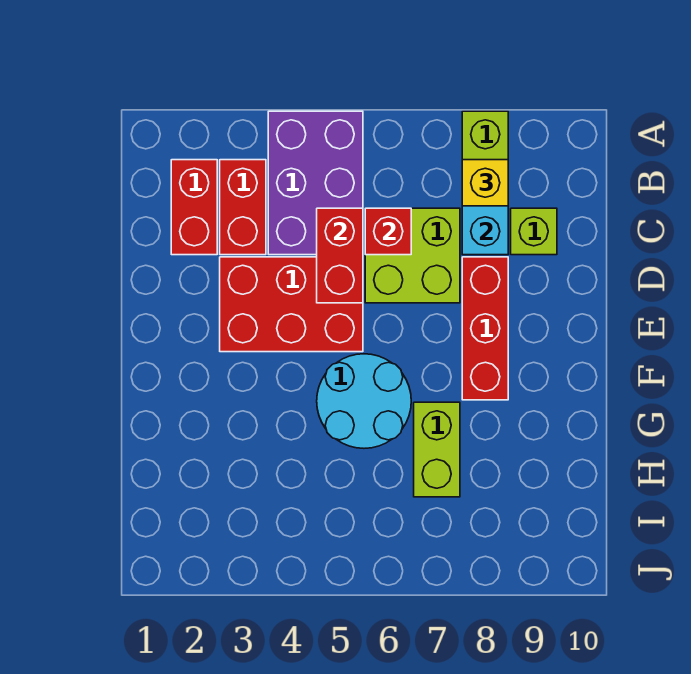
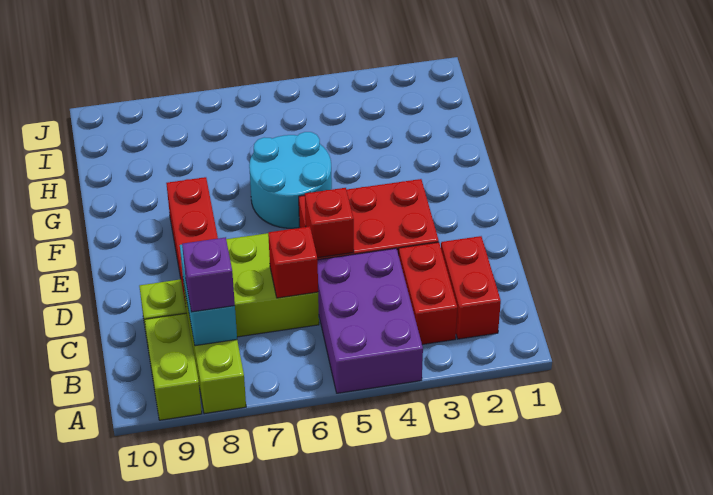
yellow brick B8 level 3 -> purple brick B8 level 3
red brick C5:D5 level 2 -> red brick D5 level 2
lime brick G7:H7 level 1 -> lime brick A9:B9 level 1

